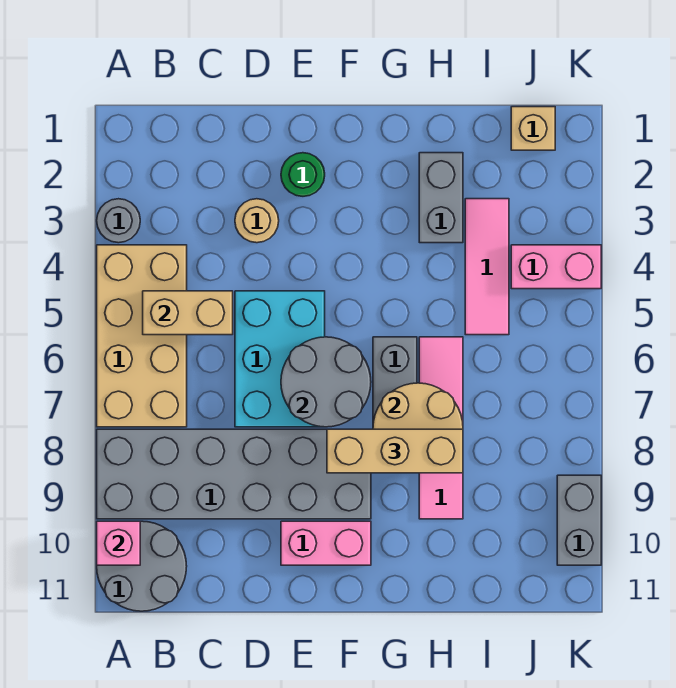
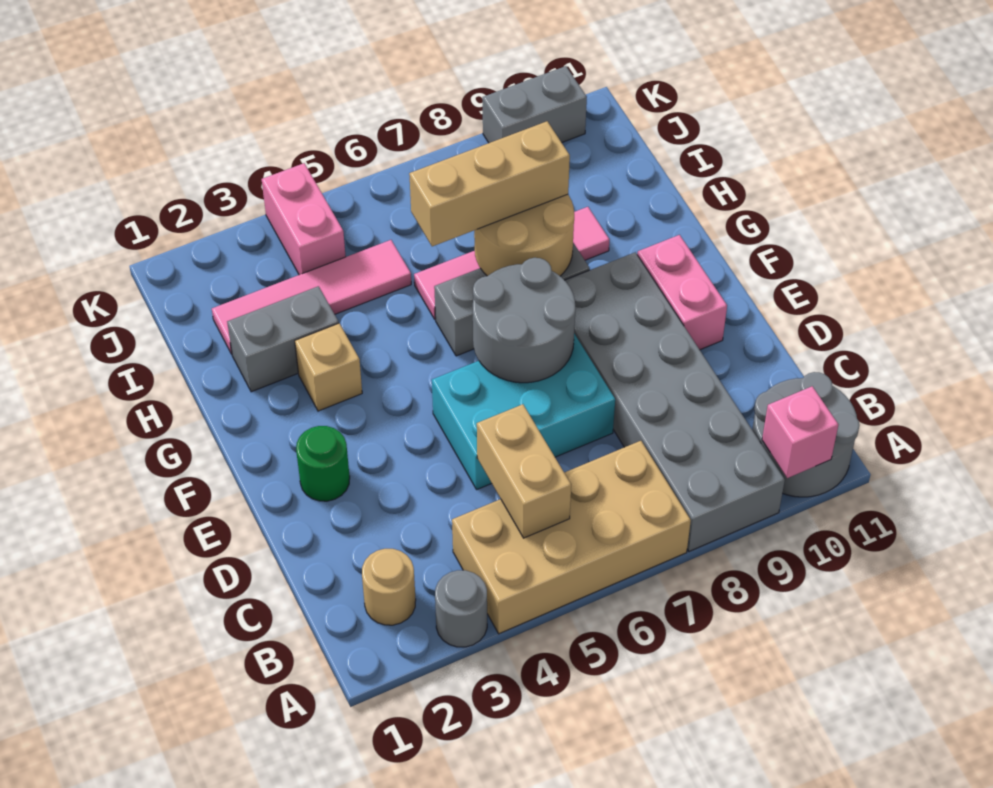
tan round brick D3 level 1 -> tan round brick B2 level 1
tan brick F8:H8 level 3 -> tan brick H6:H8 level 3
pink tile I3:I5 level 1 -> pink tile I2:I5 level 1
tan brick J1 level 1 -> tan brick G3 level 1

